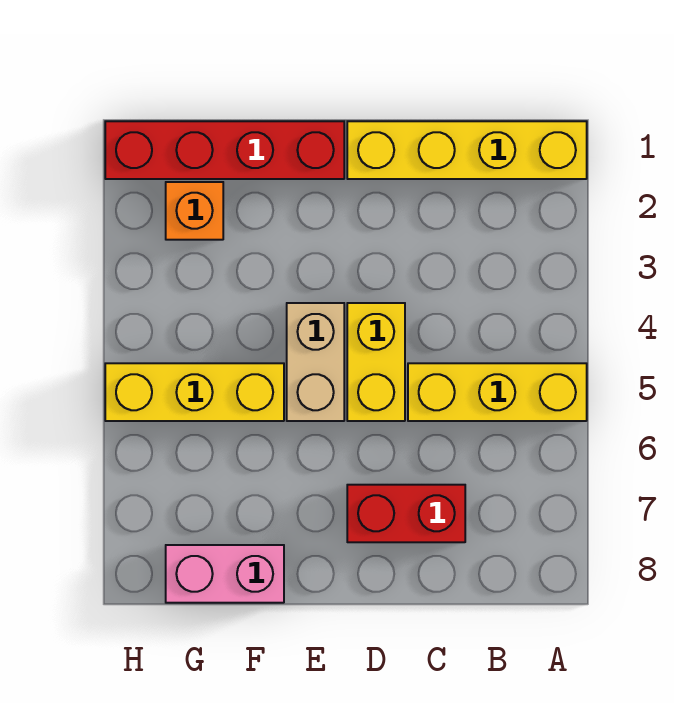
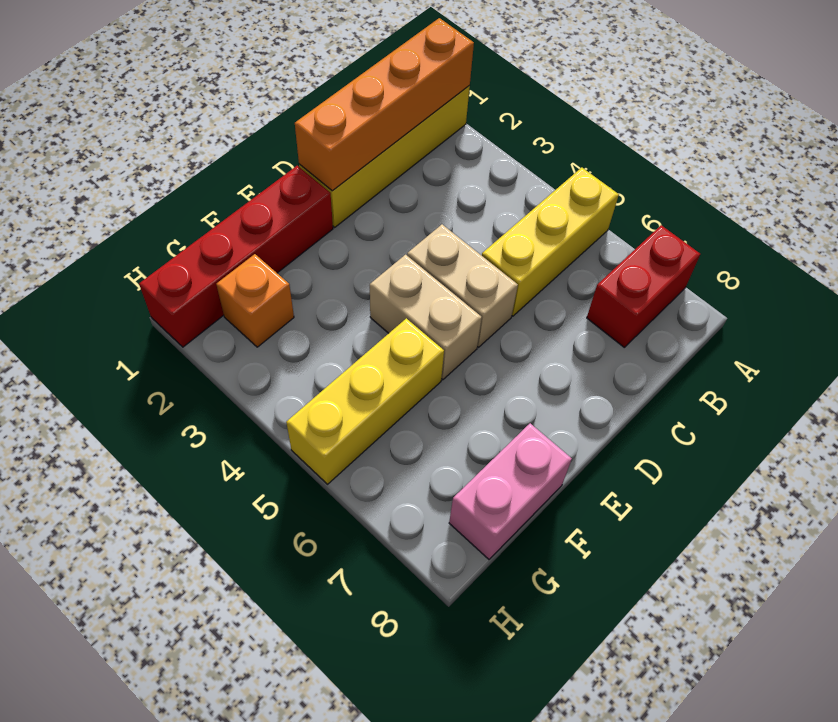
none -> orange brick A1:D1 level 2
red brick C7:D7 level 1 -> red brick A7:B7 level 1
yellow brick D4:D5 level 1 -> tan brick D4:D5 level 1

